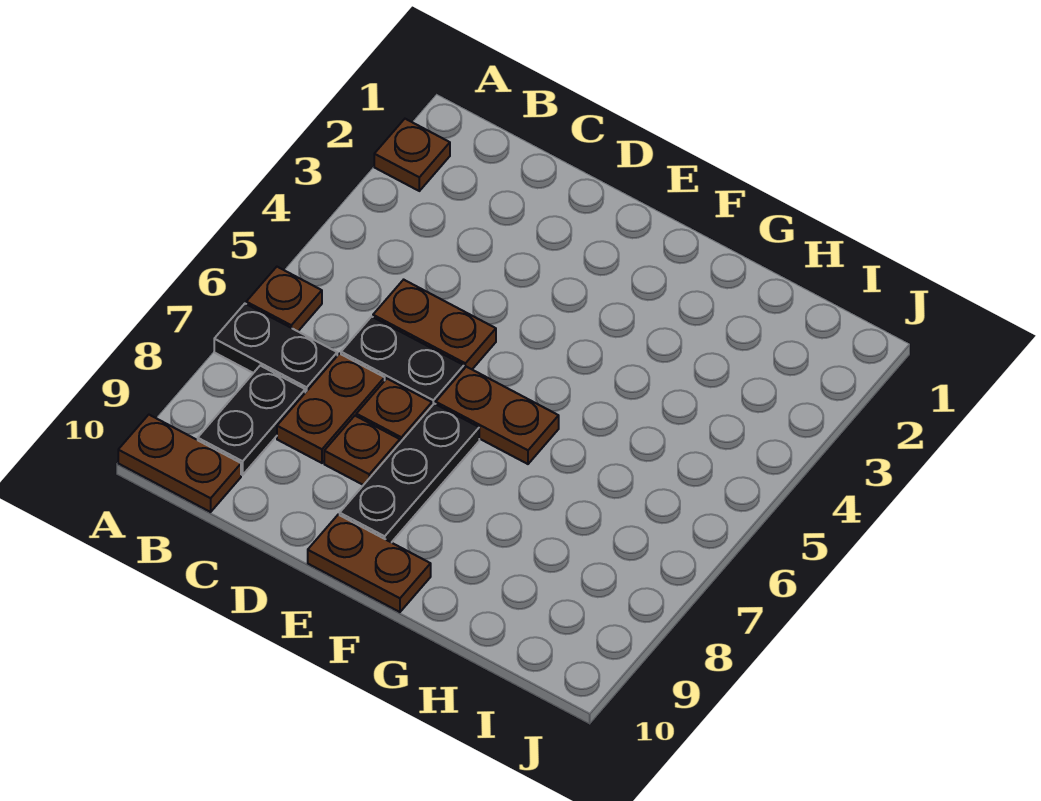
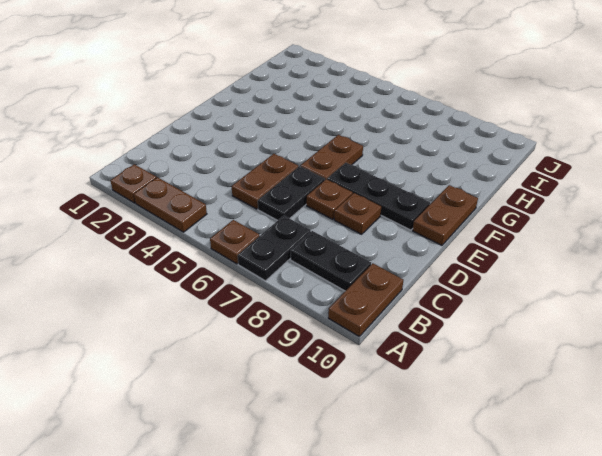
brown plate C7:C8 level 1 -> brown plate A3:A4 level 1

